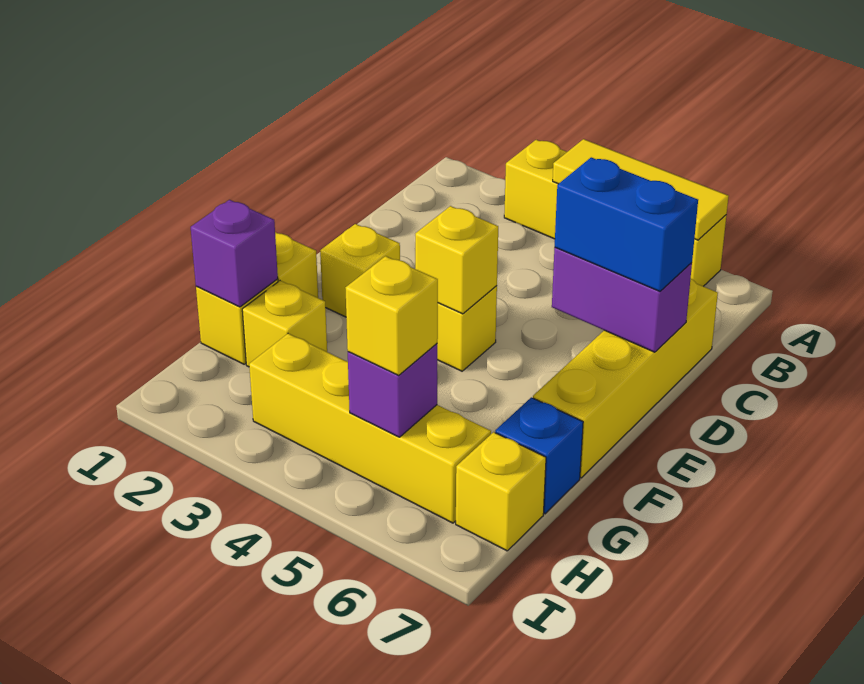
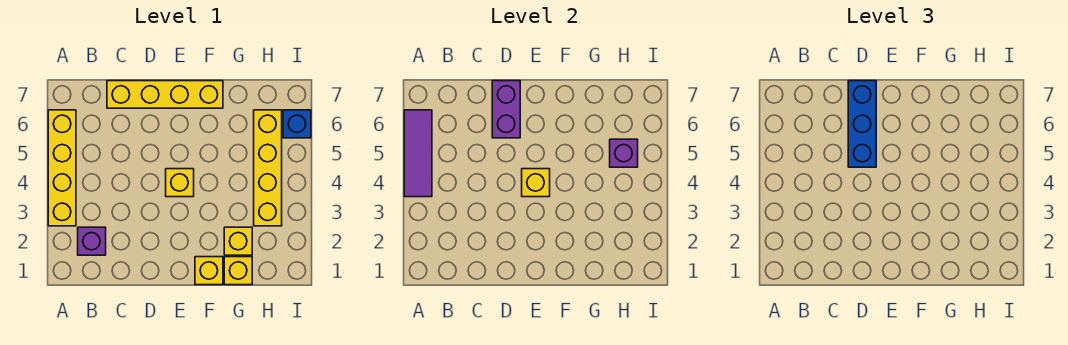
yellow tile A4:A6 level 2 -> purple tile A4:A6 level 2
blue brick D6:D7 level 3 -> blue brick D5:D7 level 3
yellow brick E2 level 1 -> none
purple brick G1 level 2 -> purple brick B2 level 1
blue brick G7 level 1 -> blue brick I6 level 1
yellow brick H5 level 3 -> none
yellow brick H7 level 1 -> none

